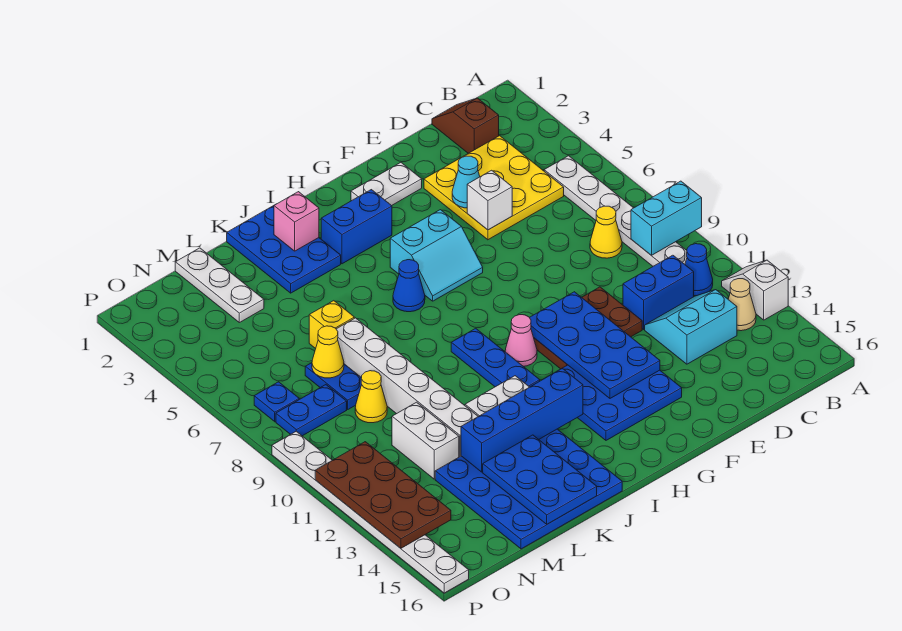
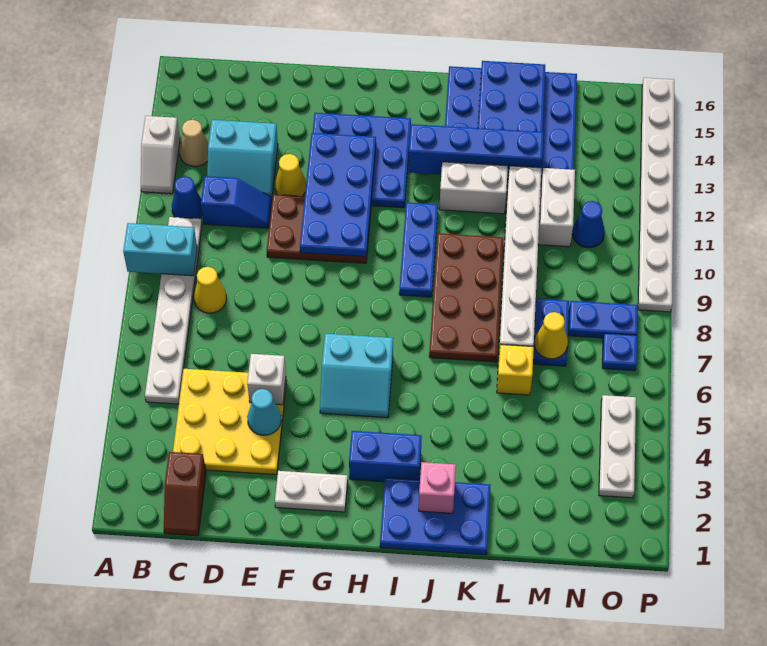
blue brick C11:D11 level 1 -> blue slope C11:D11 level 1 top C
cyan slope G5:H6 level 1 top 5 -> cyan slope G5:H6 level 1 top 6
pink cone H10 level 1 -> none
blue cone I6 level 1 -> blue cone N11 level 1
blue plate J1:K3 level 1 -> blue plate I1:K2 level 1
white plate M1:M3 level 1 -> white plate O3:O5 level 1
yellow cone M9 level 1 -> yellow cone E12 level 1
brown plate O11:P14 level 2 -> brown plate J7:K10 level 1

